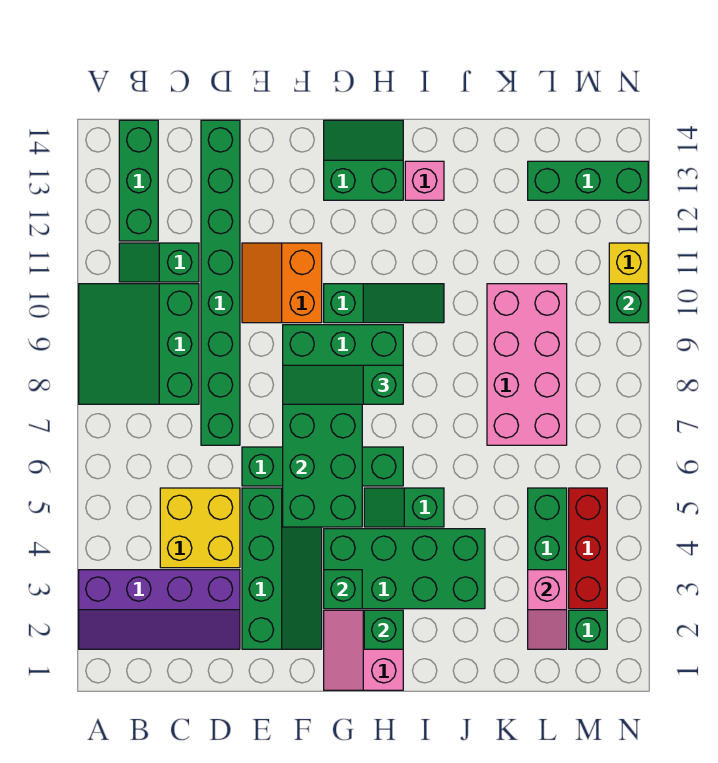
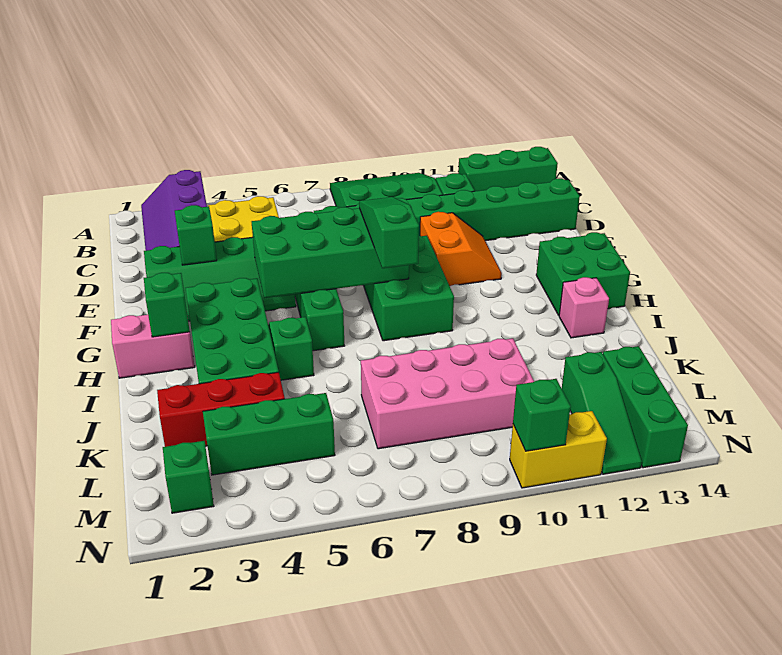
orange slope E10:F11 level 1 top F -> orange slope E10:F11 level 1 top 10
green brick G3 level 2 -> green brick E3 level 2
green slope G10:I10 level 1 top G -> green slope L12:N12 level 1 top L
green slope G13:H14 level 1 top 13 -> green brick G13:H14 level 1
pink slope L2:L3 level 2 top 3 -> none
red brick M3:M5 level 1 -> red brick K2:K4 level 1

